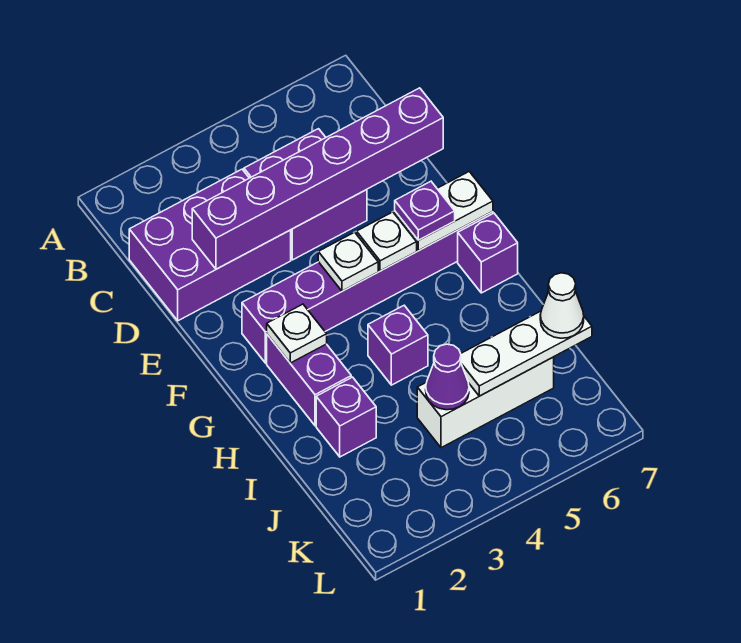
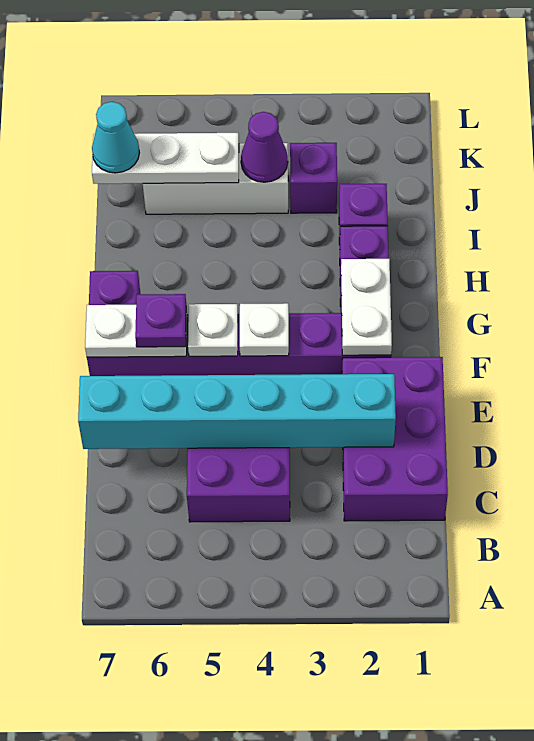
purple brick C1:D3 level 1 -> purple brick C1:E2 level 1
purple brick D2:D7 level 2 -> cyan brick D2:D7 level 2
white plate G2 level 2 -> white plate F2:G2 level 2
purple brick H4 level 1 -> purple brick J3 level 1
white cone J7 level 3 -> cyan cone J7 level 3

